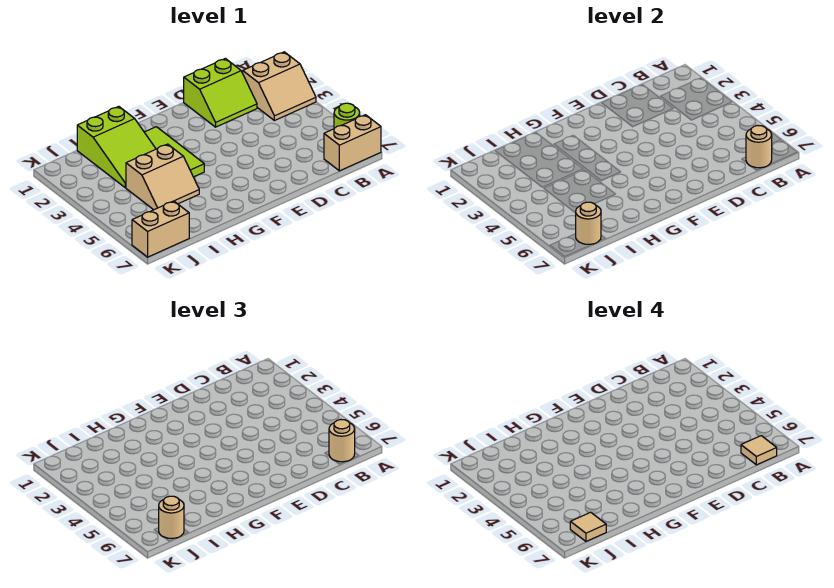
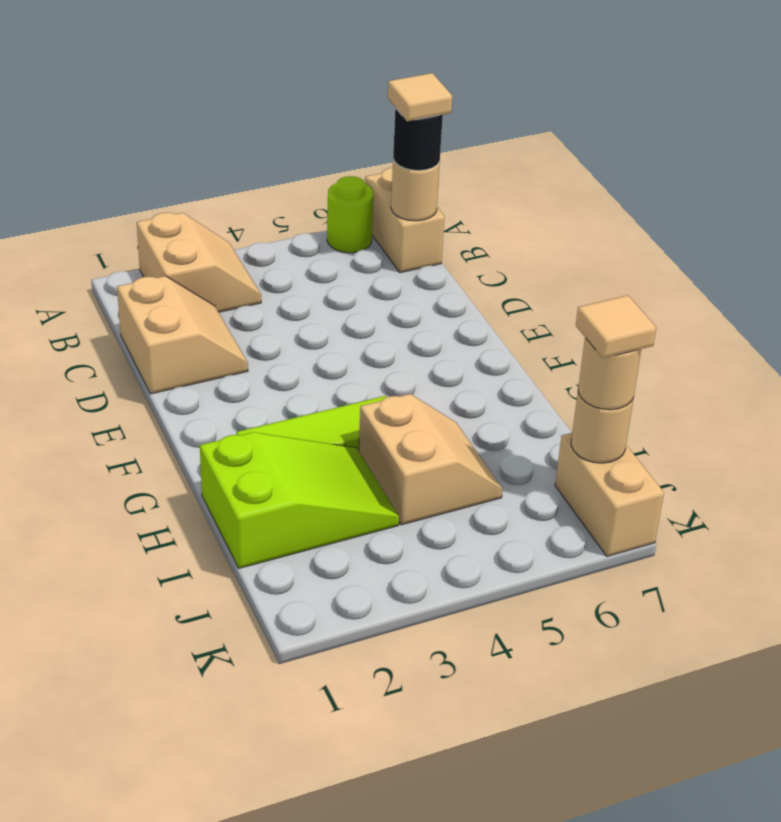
tan round brick B7 level 3 -> black round brick B7 level 3
lime slope C1:D2 level 1 top 1 -> tan slope C1:D2 level 1 top 1

